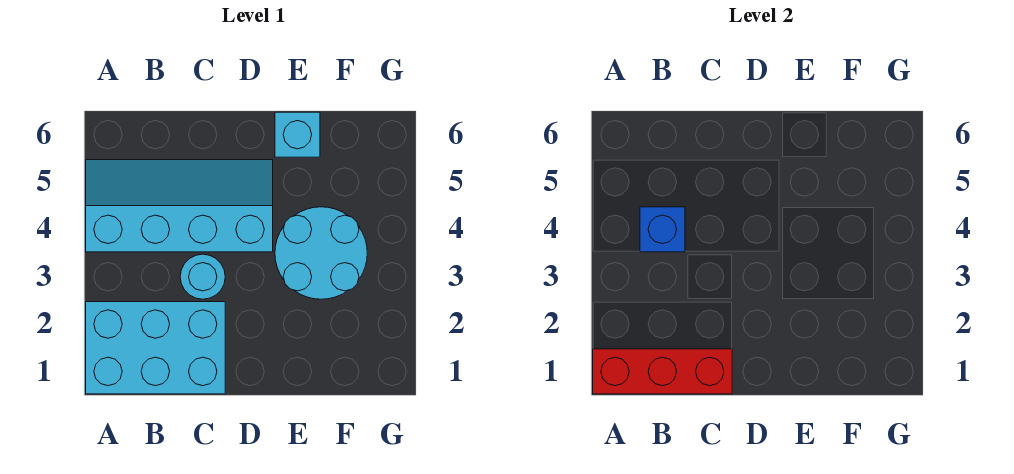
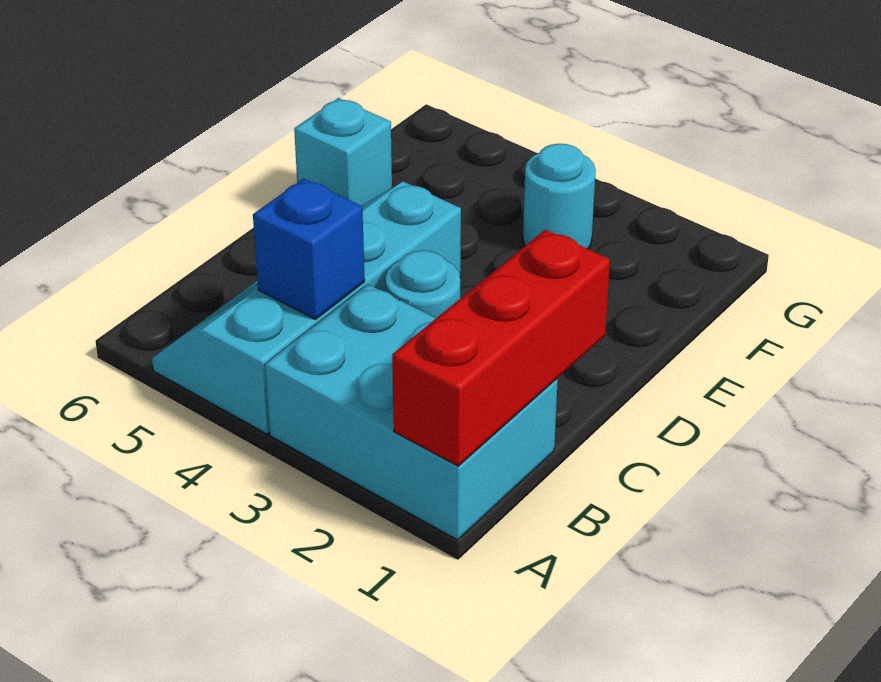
cyan brick A1:C2 level 1 -> cyan brick A1:B3 level 1
cyan round brick E3:F4 level 1 -> cyan round brick F3 level 1

